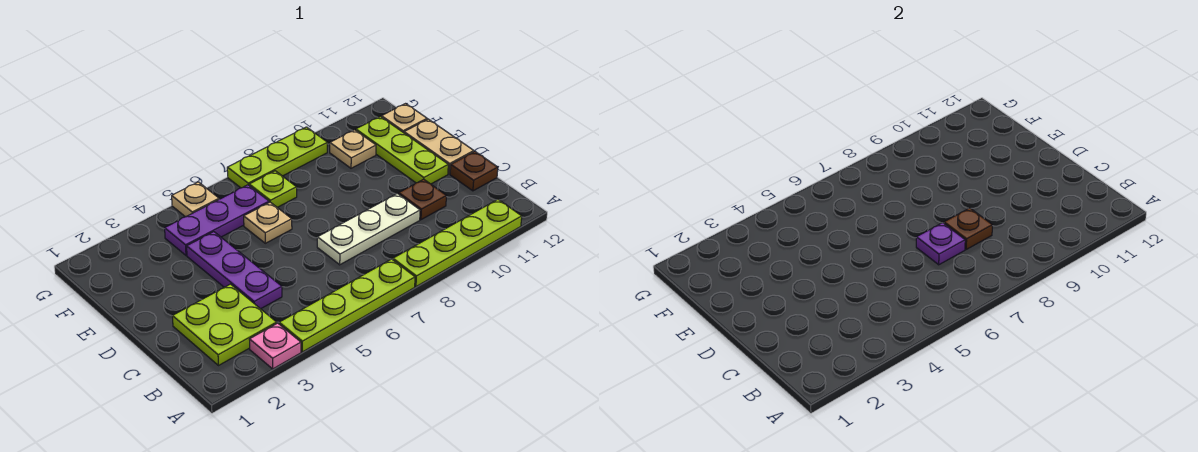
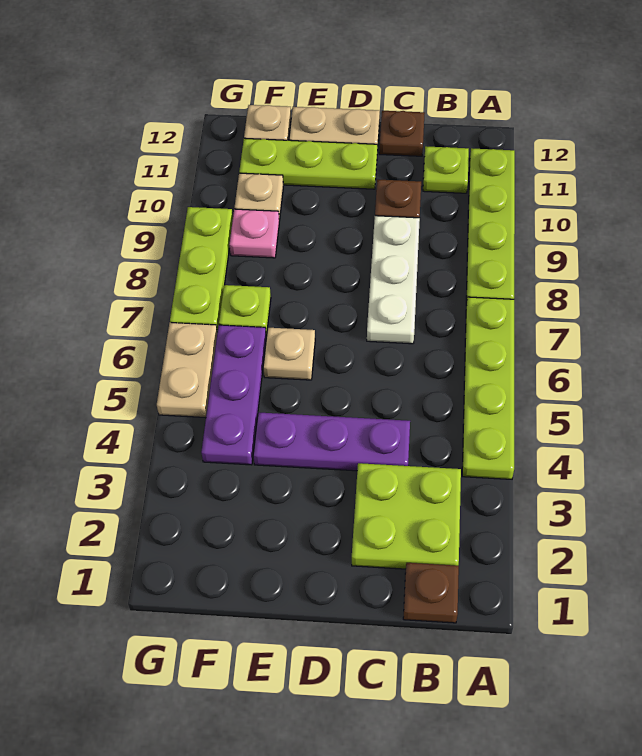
pink plate A3 level 1 -> pink plate F9 level 1
none -> lime plate B11 level 1
purple plate C7 level 2 -> none
brown plate C8 level 2 -> brown plate B1 level 1
tan plate G5 level 1 -> tan plate G5:G6 level 1

